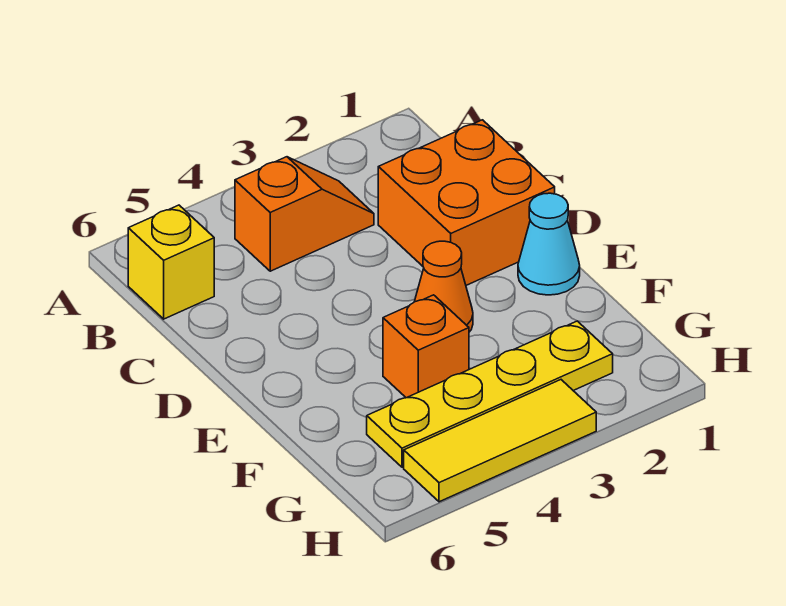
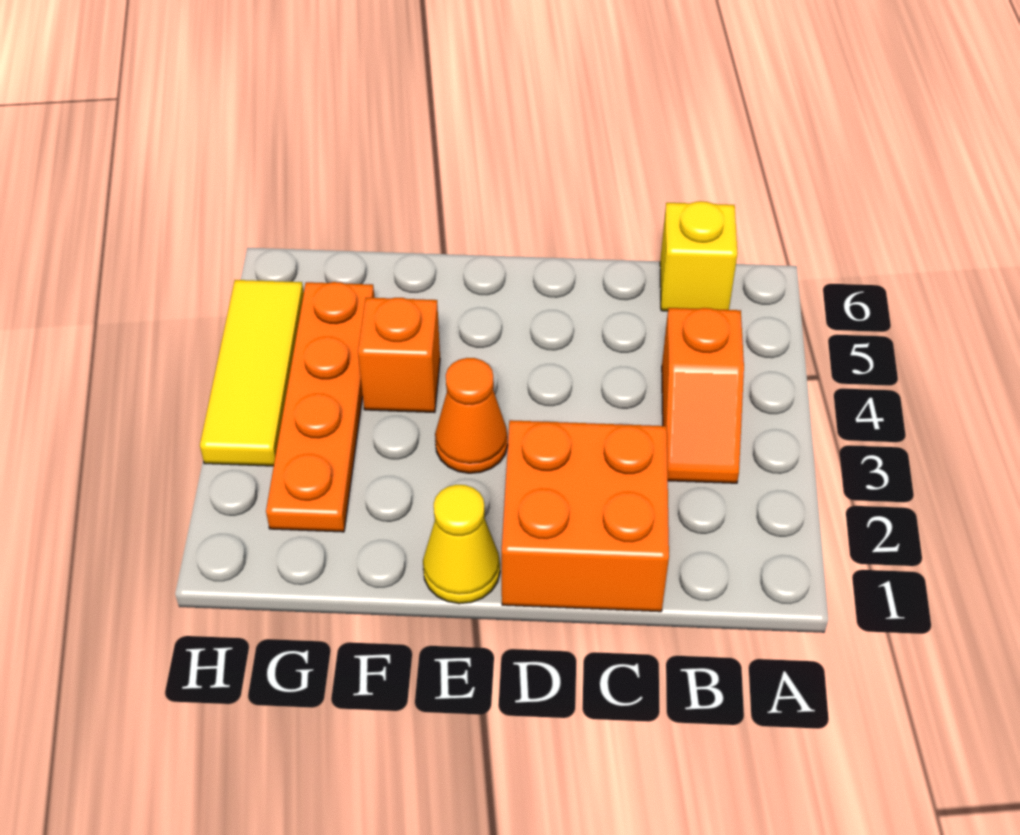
cyan cone E1 level 1 -> yellow cone E1 level 1
yellow plate G2:G5 level 1 -> orange plate G2:G5 level 1

